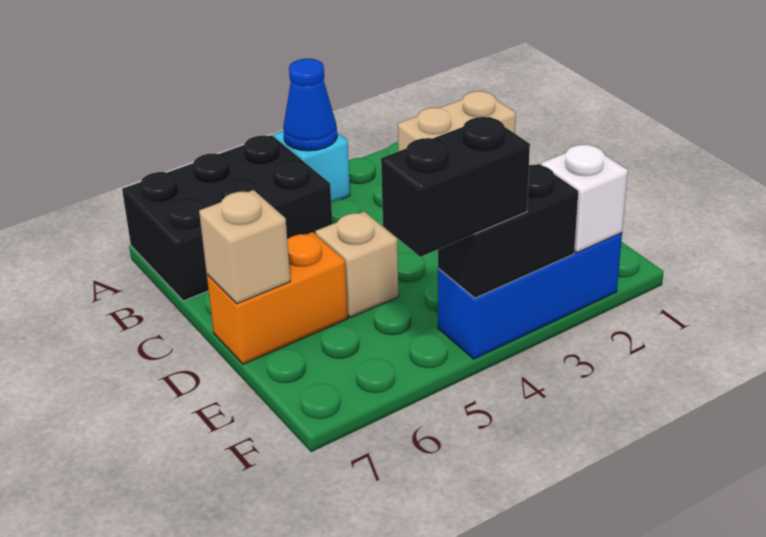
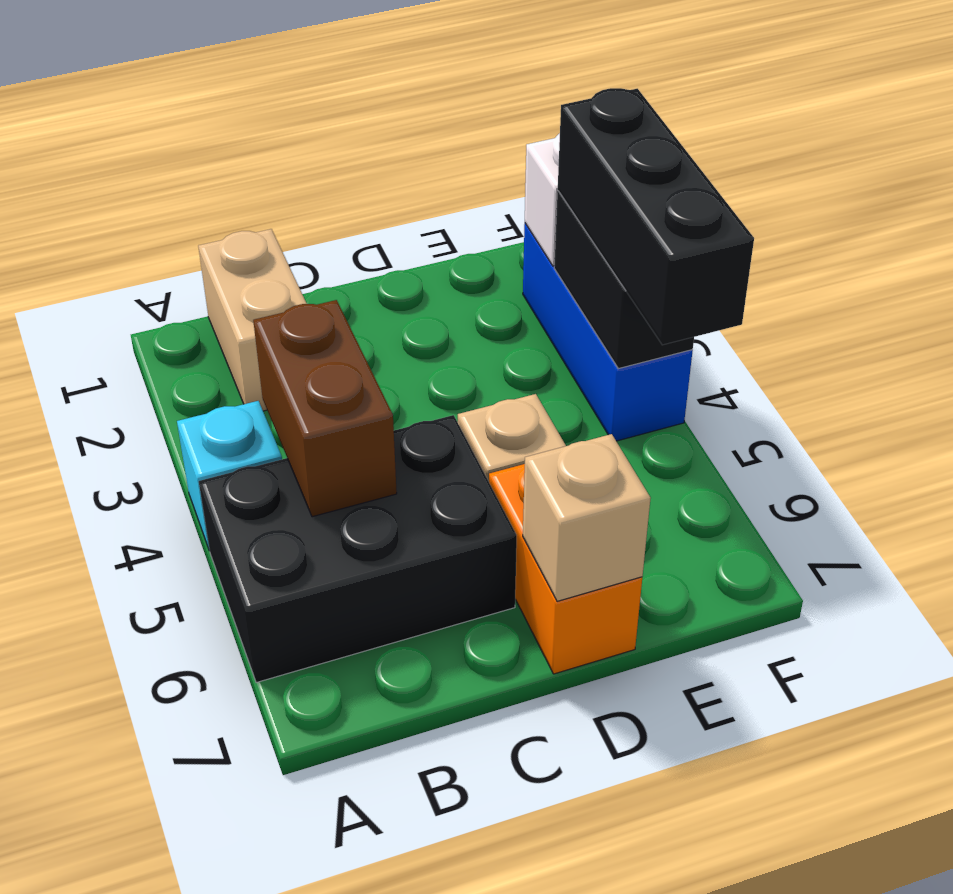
blue cone A4 level 2 -> none
black brick A5:B7 level 1 -> black brick A5:C6 level 1
none -> brown brick B4:B5 level 2
black brick F4:F5 level 3 -> black brick F3:F5 level 3

